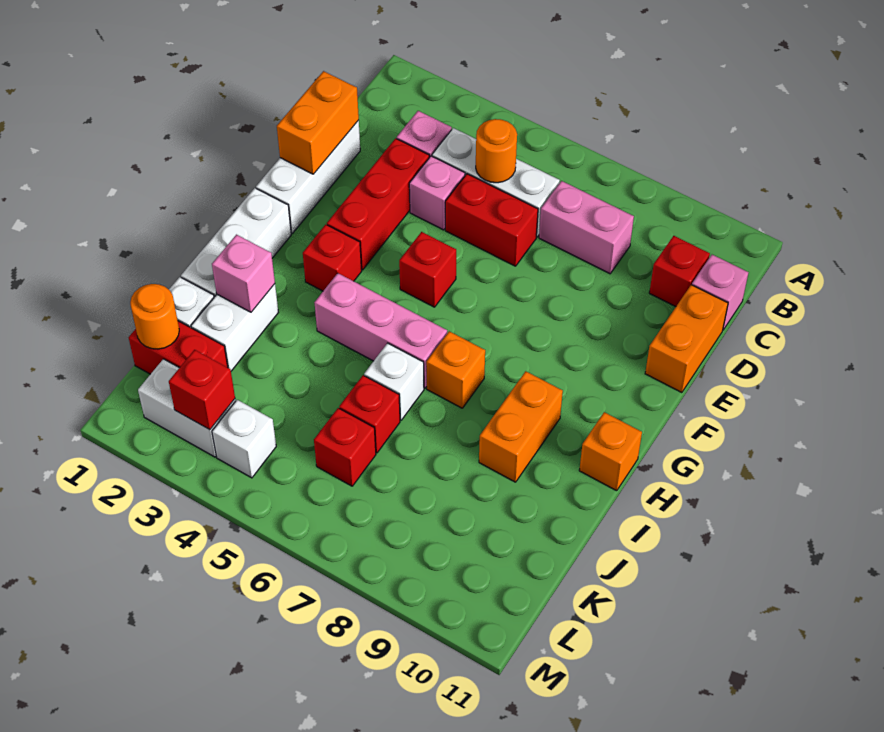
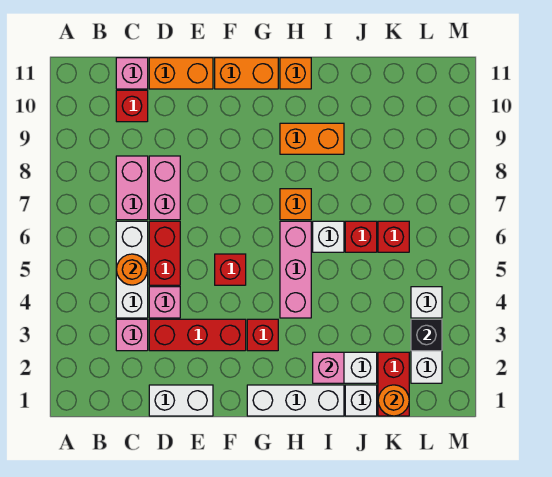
white brick D1:F1 level 1 -> white brick D1:E1 level 1
orange brick D1:E1 level 2 -> orange brick F11:G11 level 1
none -> pink brick D7:D8 level 1
red brick L3 level 2 -> black brick L3 level 2

